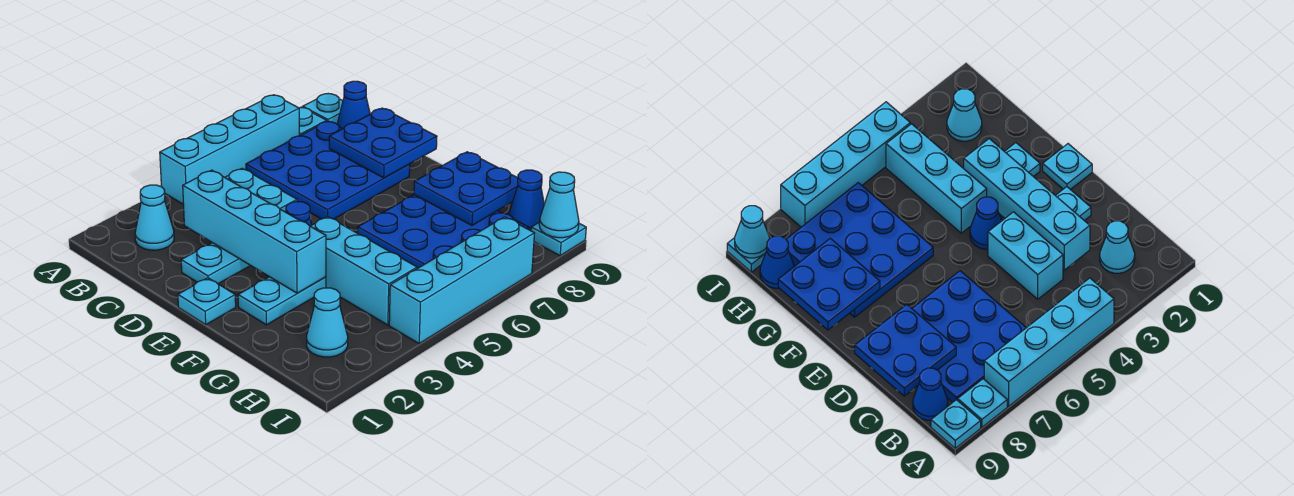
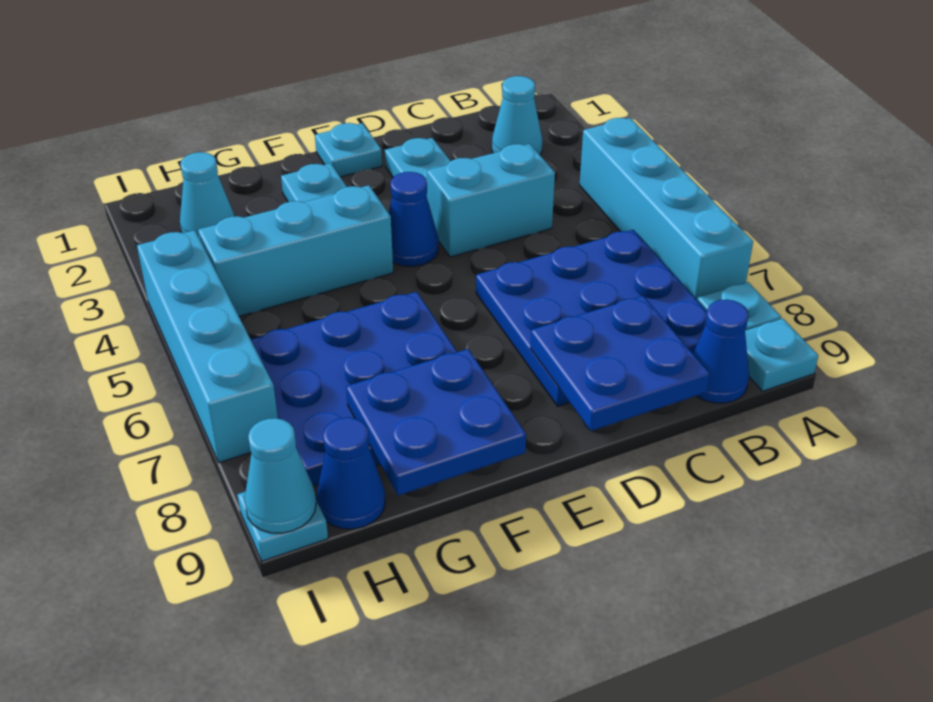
cyan brick C3:F3 level 2 -> none

